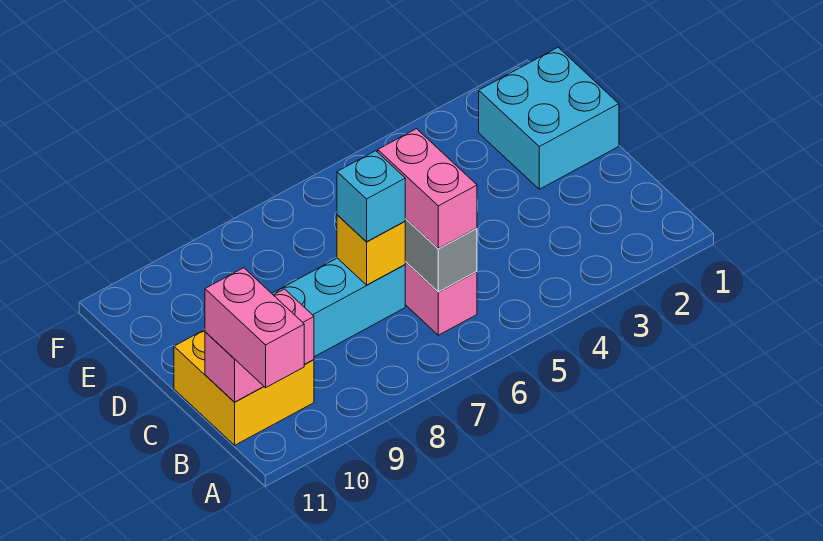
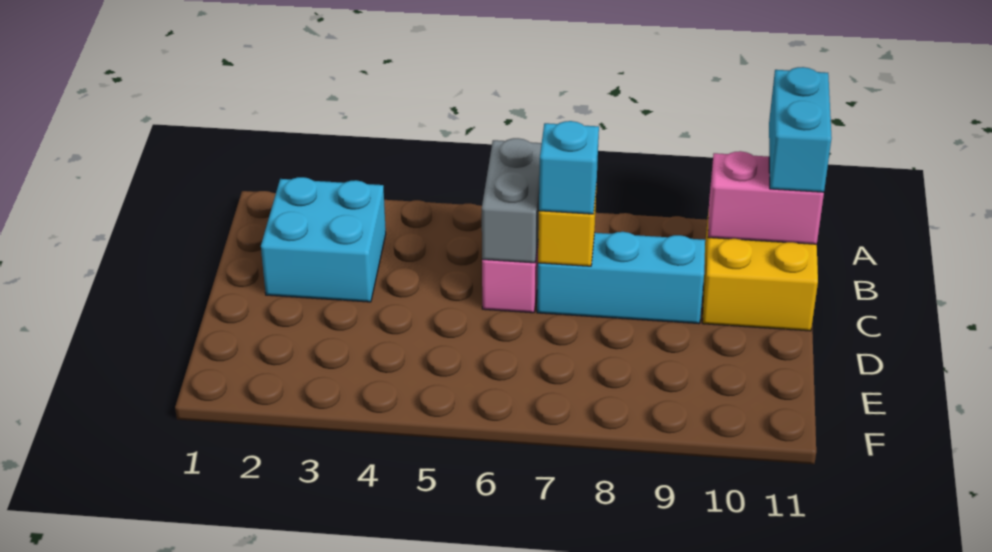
pink brick A11:B11 level 3 -> cyan brick A11:B11 level 3
pink brick B6:C6 level 3 -> none
cyan brick D1:E2 level 1 -> cyan brick B2:C3 level 1

